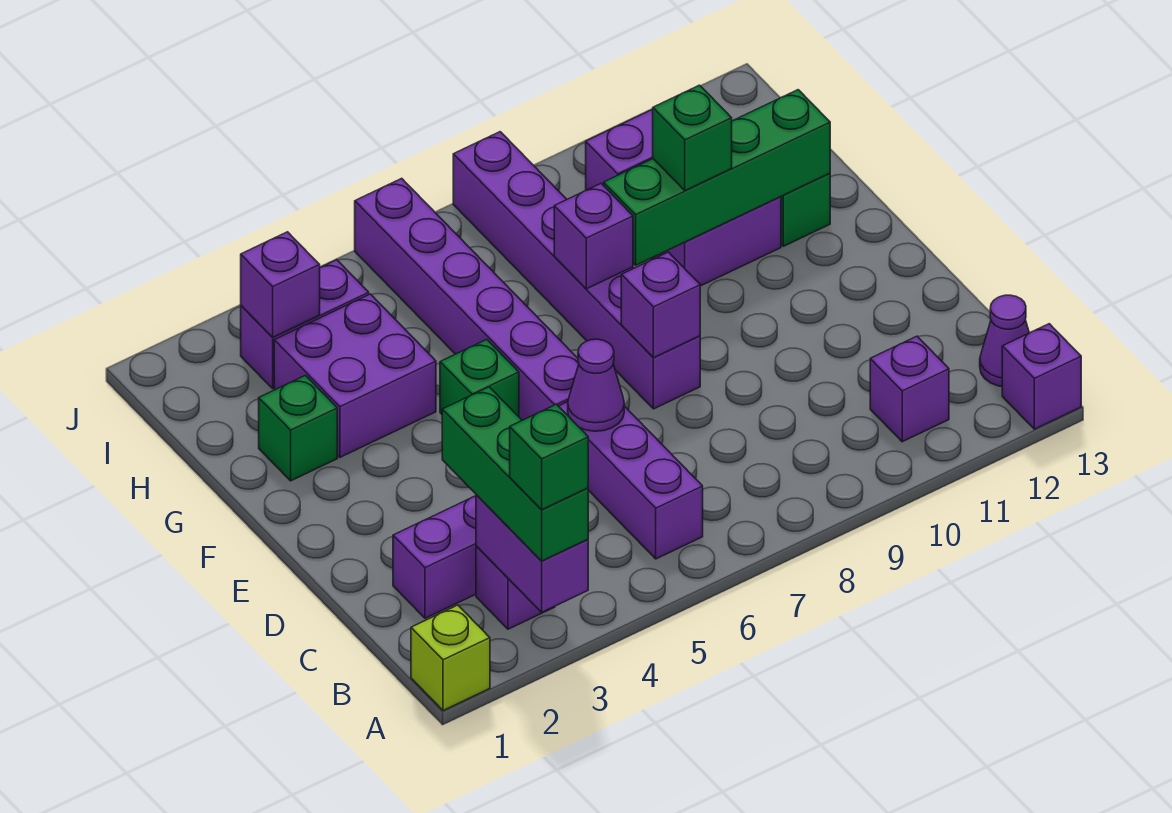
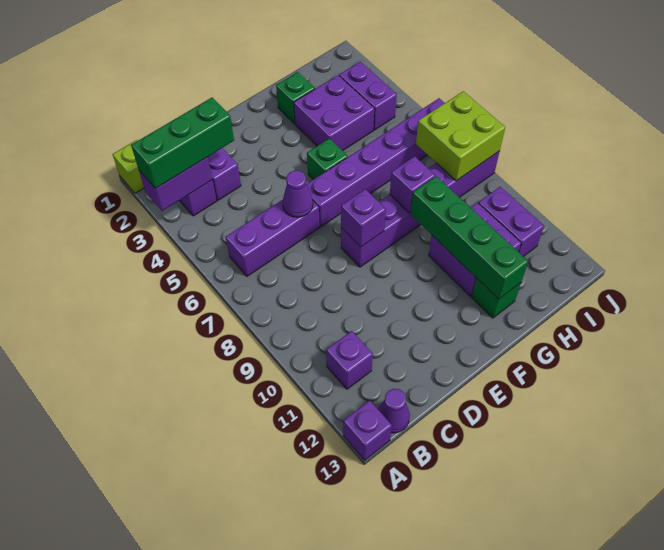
green brick A3 level 4 -> none
green brick G10 level 3 -> none
purple brick I3 level 2 -> none
none -> lime brick I7:J8 level 2

